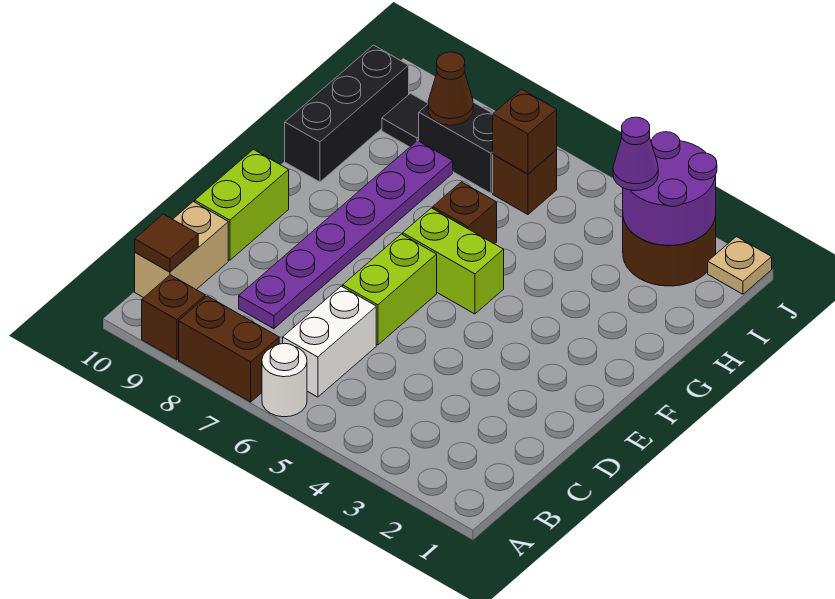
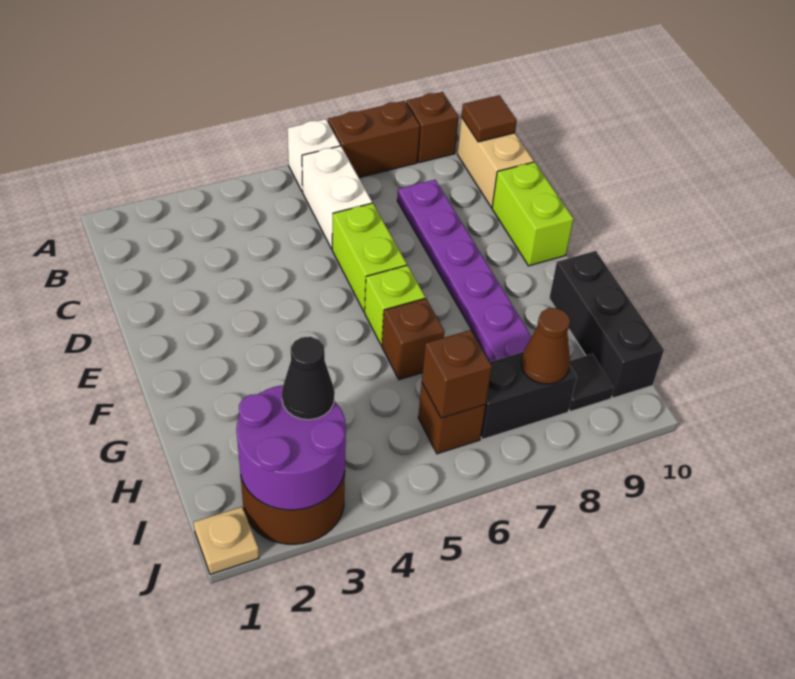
white round brick A6 level 1 -> white brick A6 level 1
lime brick F5:F6 level 1 -> lime brick F6 level 1
purple cone I3 level 3 -> black cone I3 level 3

